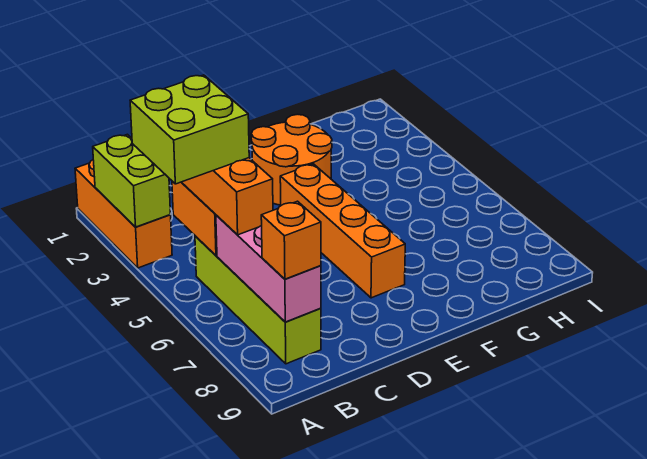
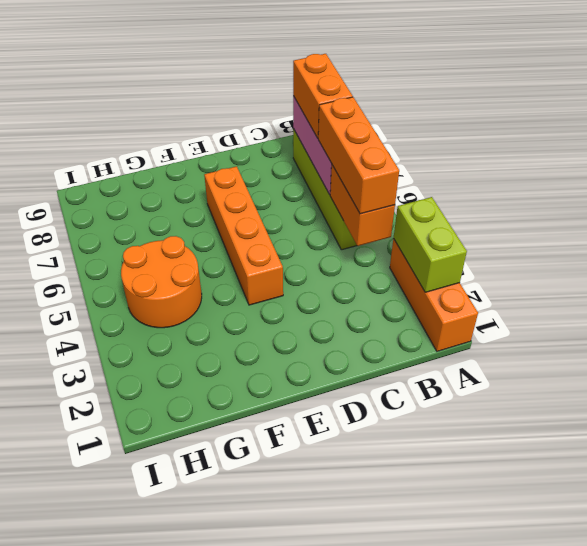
lime brick A4:B5 level 4 -> none
orange brick B8 level 3 -> orange brick B7:B8 level 3
orange round brick E2:F3 level 1 -> orange round brick G4:H5 level 1

